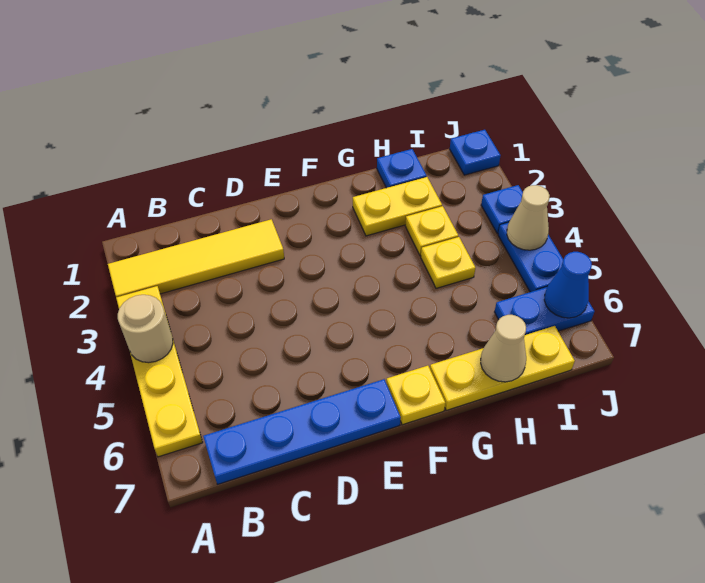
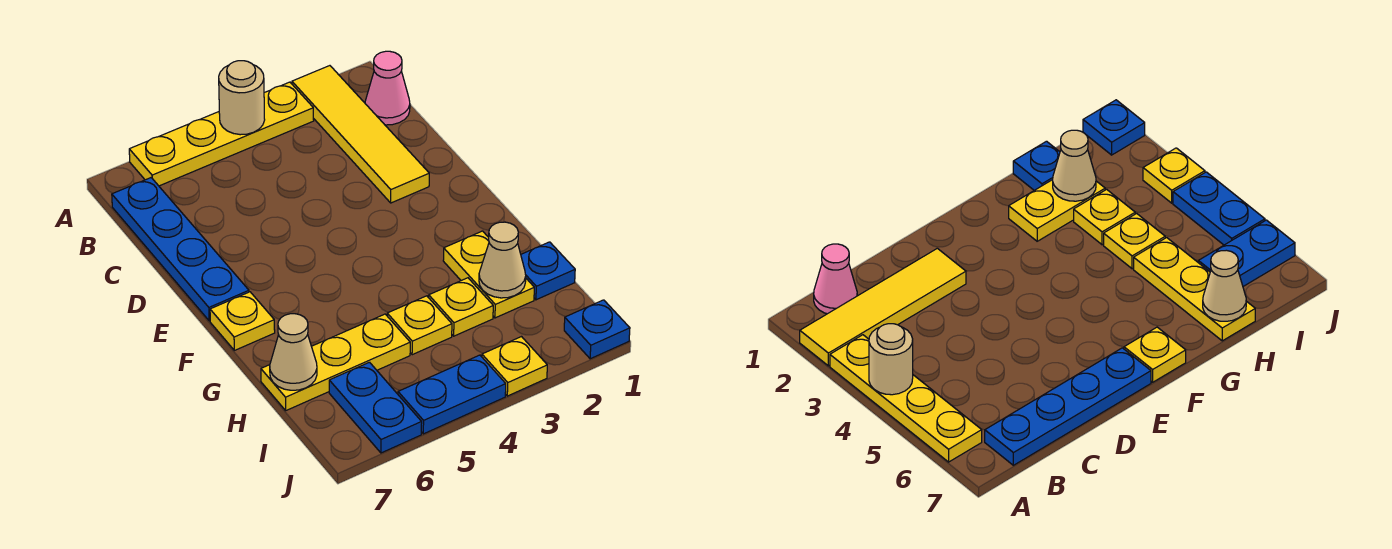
none -> pink cone B1 level 1
yellow plate G7:I7 level 1 -> yellow plate H5:H7 level 1
blue plate J3 level 1 -> yellow plate J3 level 1
tan cone J4 level 2 -> tan cone H2 level 2
blue cone J6 level 2 -> none

